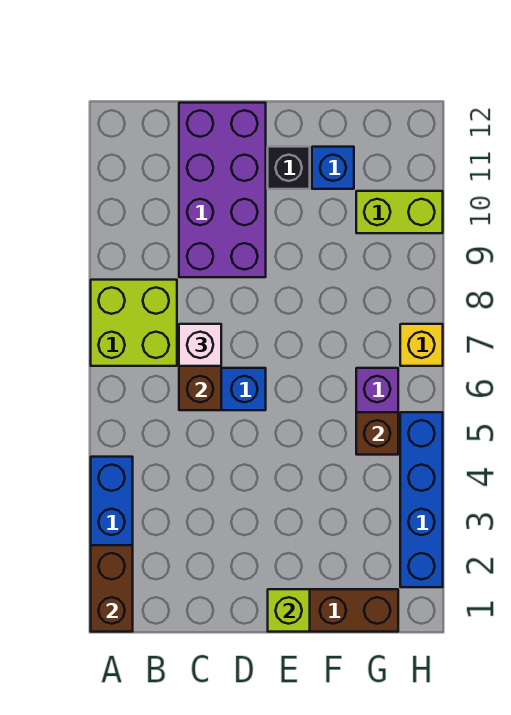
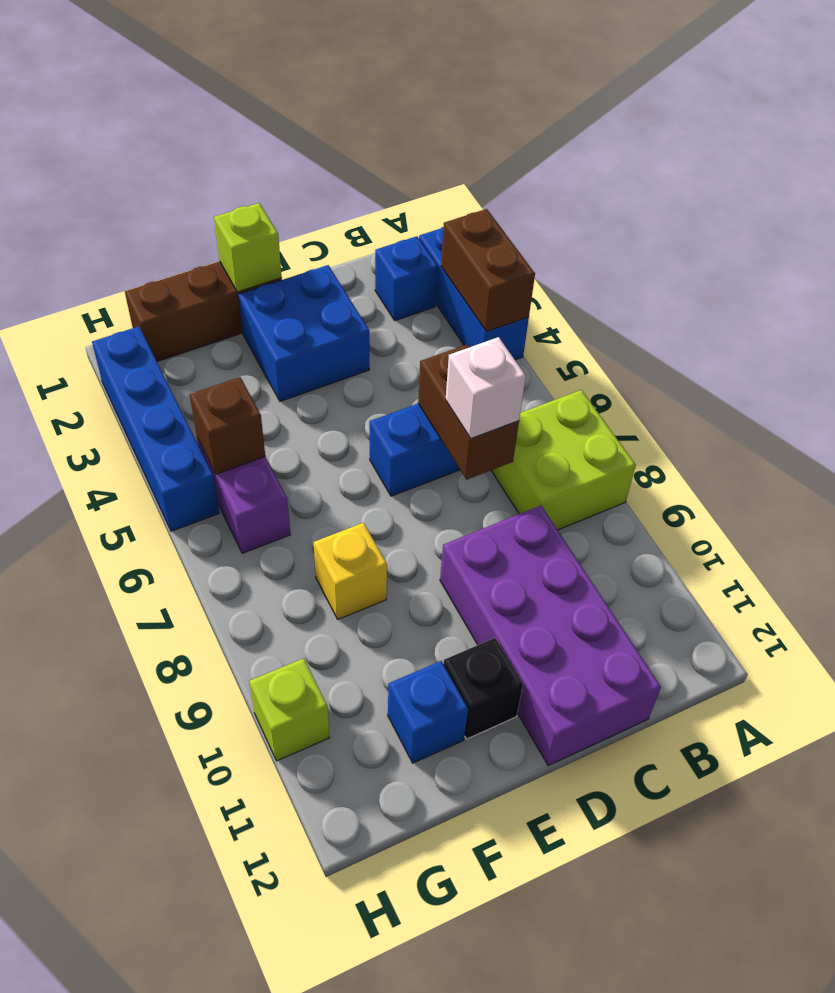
brown brick A1:A2 level 2 -> brown brick A3:A4 level 2
none -> blue brick B2 level 1
none -> blue brick D2:E3 level 1
lime brick G10:H10 level 1 -> lime brick H10 level 1
yellow brick H7 level 1 -> yellow brick F8 level 1

